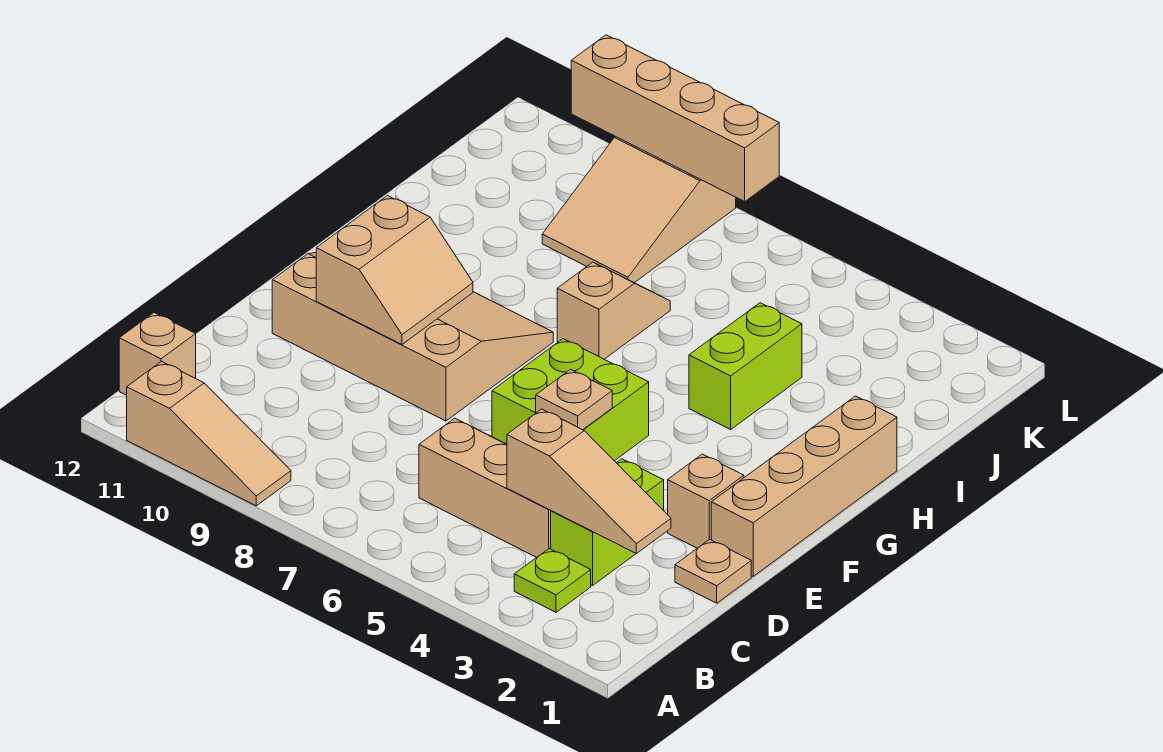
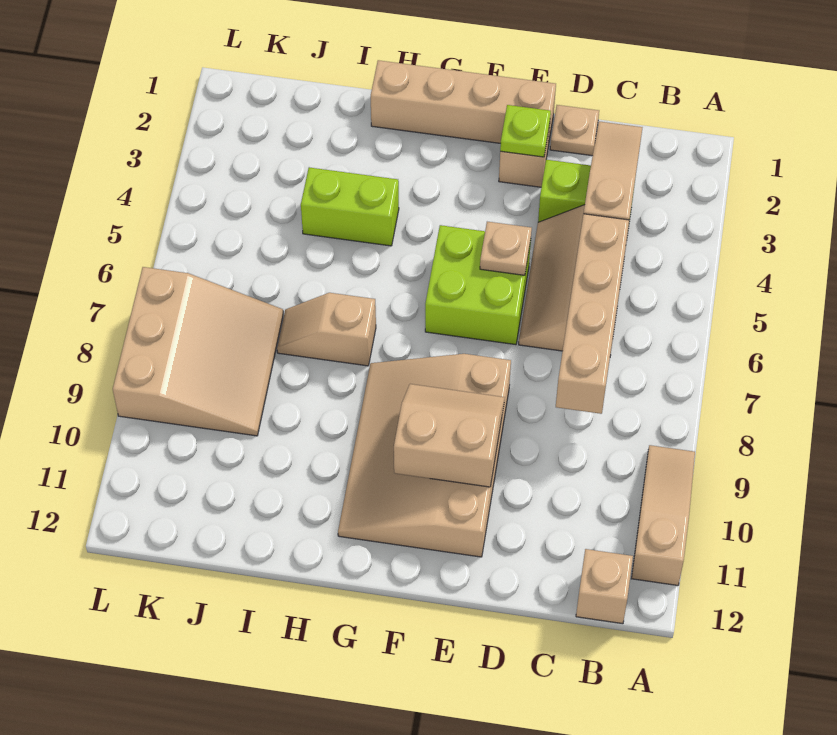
lime plate B3 level 1 -> lime plate E2 level 2
tan slope J8:L9 level 1 top L -> tan slope J7:L9 level 1 top L
tan brick L7:L10 level 2 -> tan brick C5:C8 level 2

